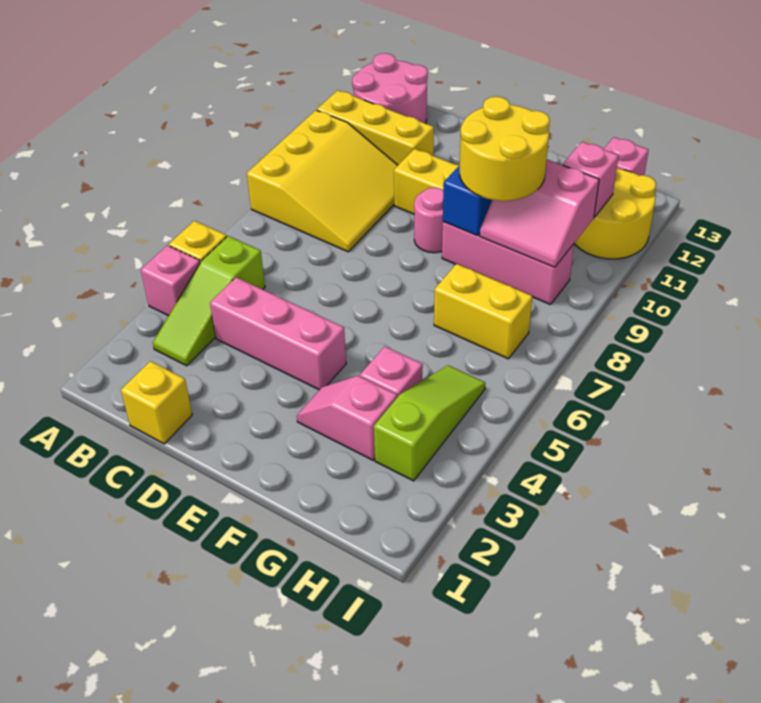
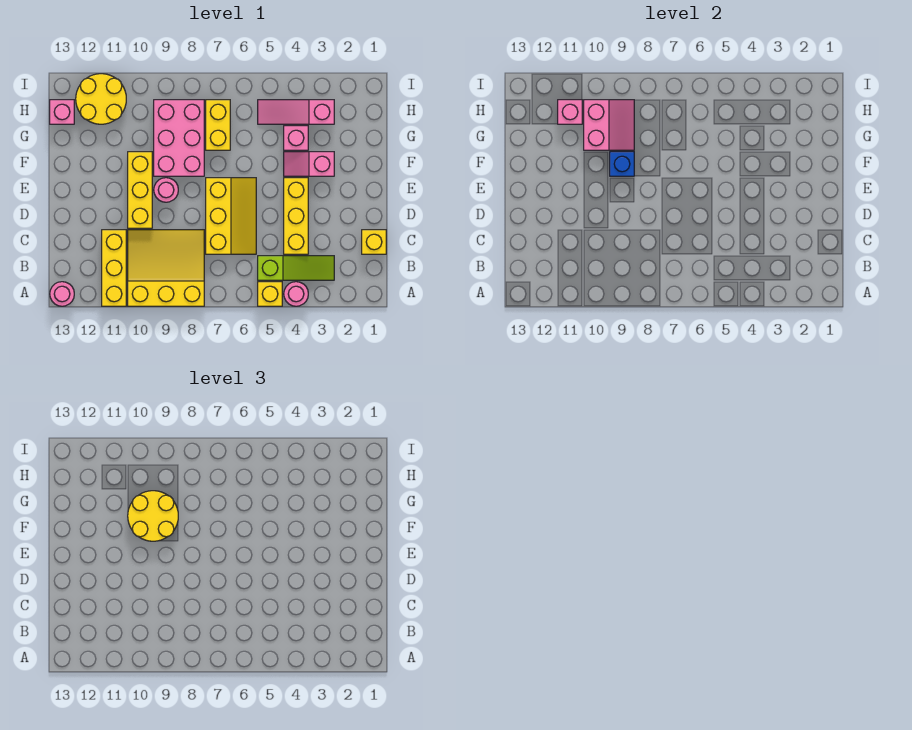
pink brick A4 level 1 -> pink round brick A4 level 1
pink round brick A12:B13 level 1 -> pink round brick A13 level 1
pink brick C4:E4 level 1 -> yellow brick C4:E4 level 1
none -> yellow slope C6:E7 level 1 top 7
pink slope F3:G3 level 1 top G -> pink slope F3:F4 level 1 top 3
pink brick F9:H9 level 1 -> pink brick F8:H9 level 1
lime slope H3:H5 level 1 top 3 -> pink slope H3:H5 level 1 top 3

